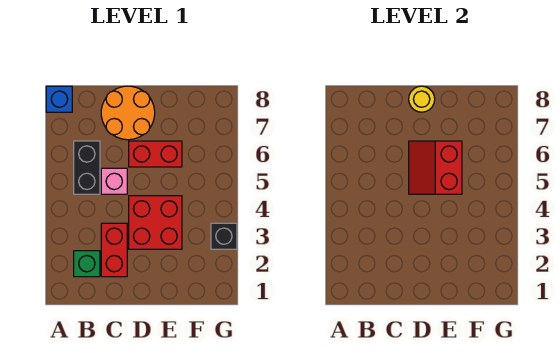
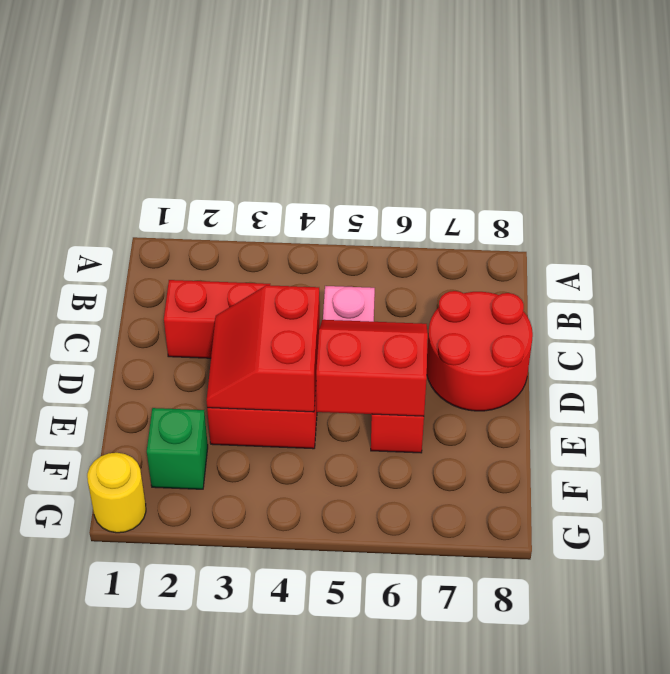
blue brick A8 level 1 -> none
green brick B2 level 1 -> green brick F2 level 1
black brick B5:B6 level 1 -> none
orange round brick C7:D8 level 1 -> red round brick C7:D8 level 1
none -> red slope D3:E4 level 2 top 4
yellow round brick D8 level 2 -> yellow round brick G1 level 1
black brick G3 level 1 -> none

